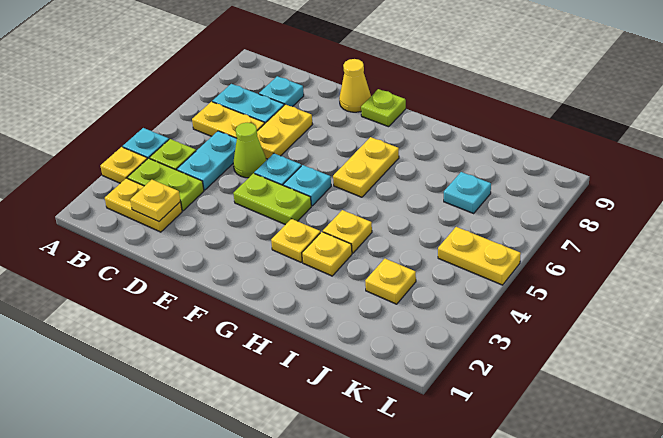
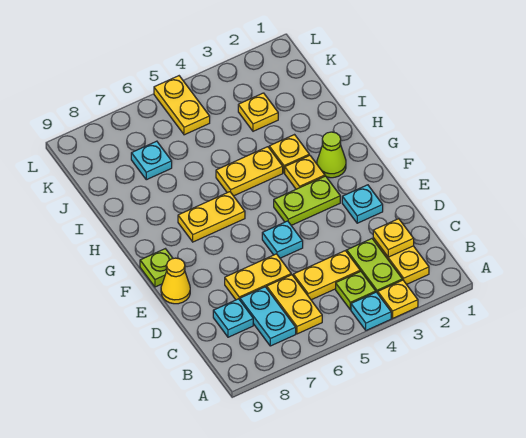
cyan plate C4:C5 level 1 -> yellow plate C4:C5 level 1
lime cone D5 level 1 -> lime cone G2 level 1
lime plate E4:F4 level 1 -> lime plate F3:F4 level 1
cyan plate F5 level 1 -> cyan plate E2 level 1
yellow plate H4 level 1 -> yellow plate H4:H5 level 1

